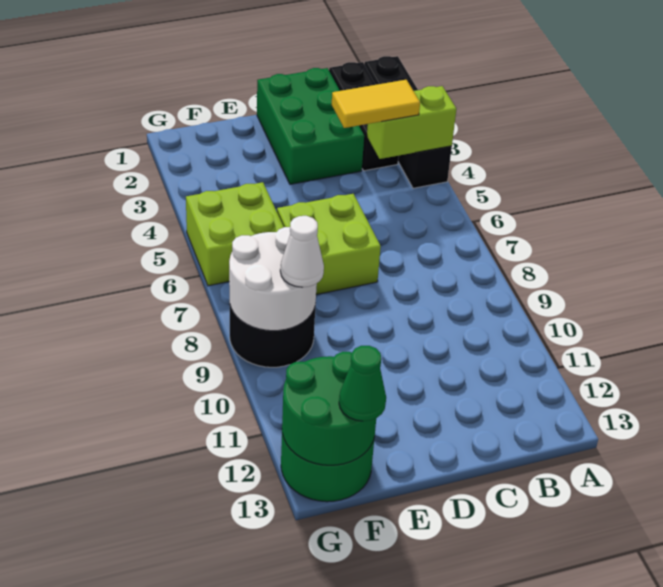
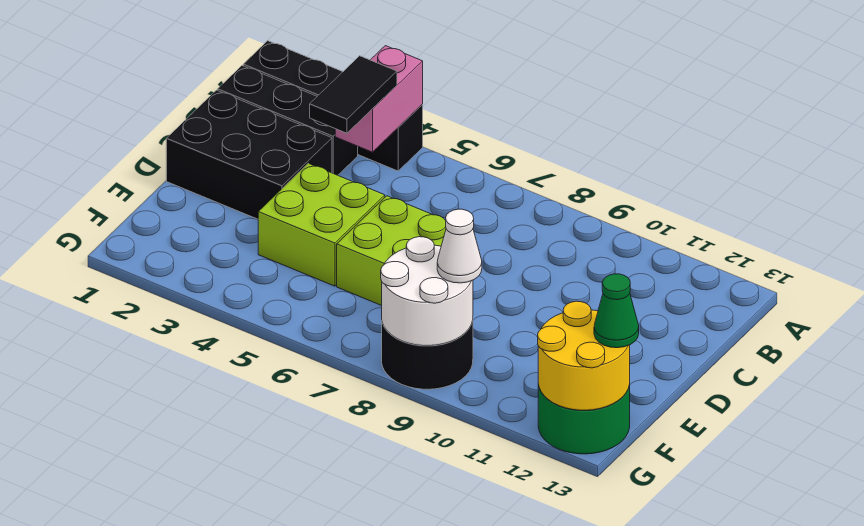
lime brick A4:B4 level 2 -> pink brick A4:B4 level 2
yellow tile B4:C4 level 3 -> black tile B4:C4 level 3
green brick C1:D3 level 1 -> black brick C1:D3 level 1
lime brick F5:G6 level 1 -> lime brick D4:E5 level 1
green round brick F12:G13 level 2 -> yellow round brick F12:G13 level 2

